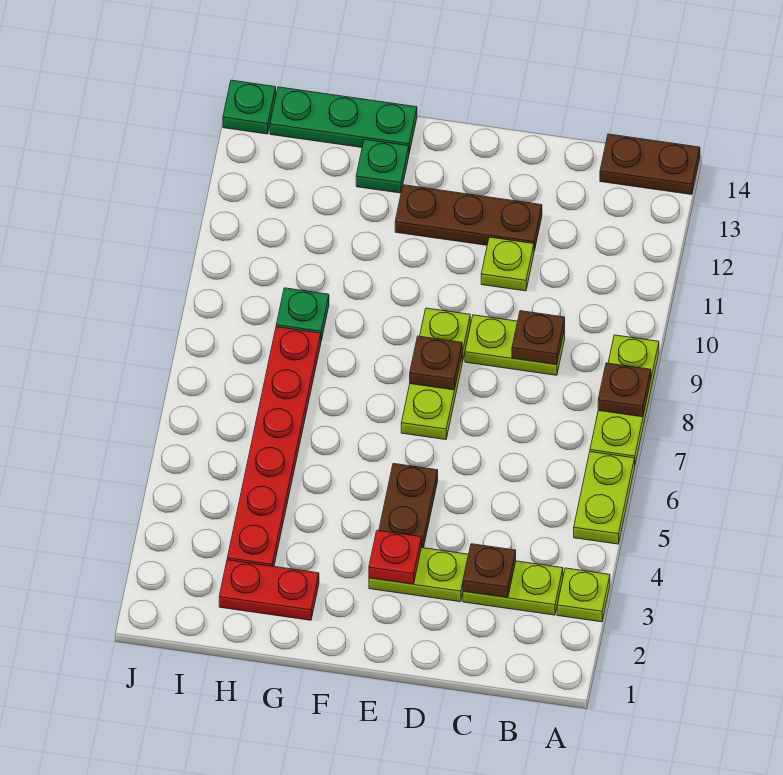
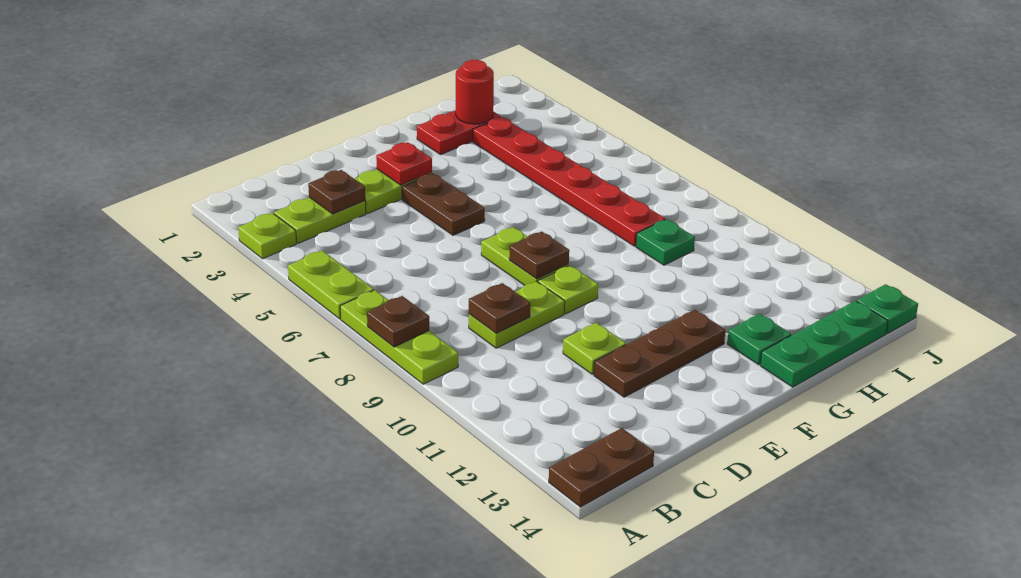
none -> red round brick H2 level 2

